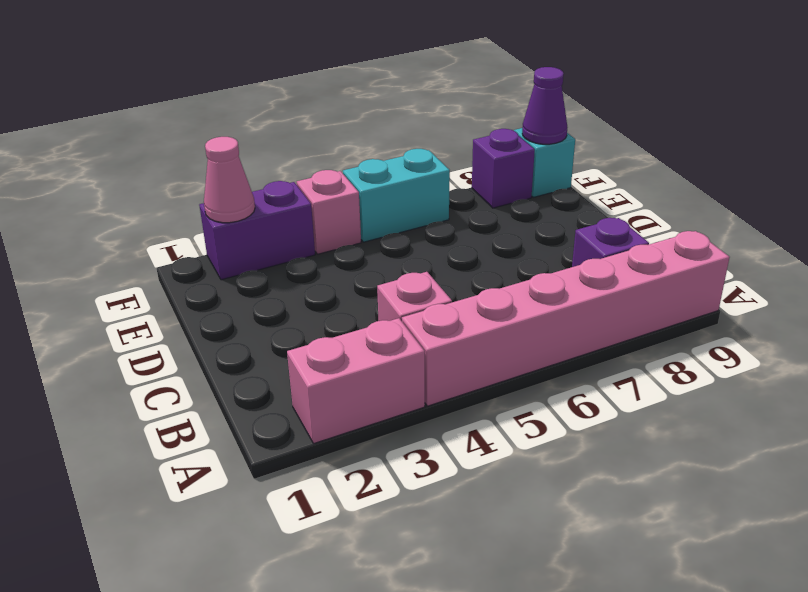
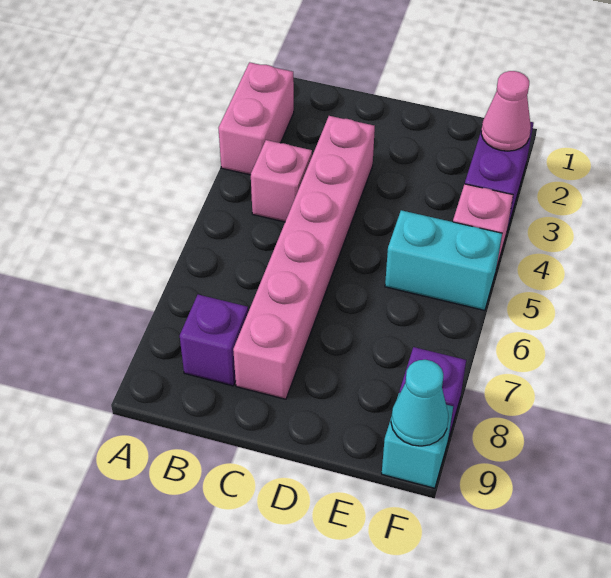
pink brick A4:A9 level 1 -> pink brick C3:C8 level 1
cyan brick F5:F6 level 1 -> cyan brick E5:F5 level 1
purple cone F9 level 2 -> cyan cone F9 level 2

